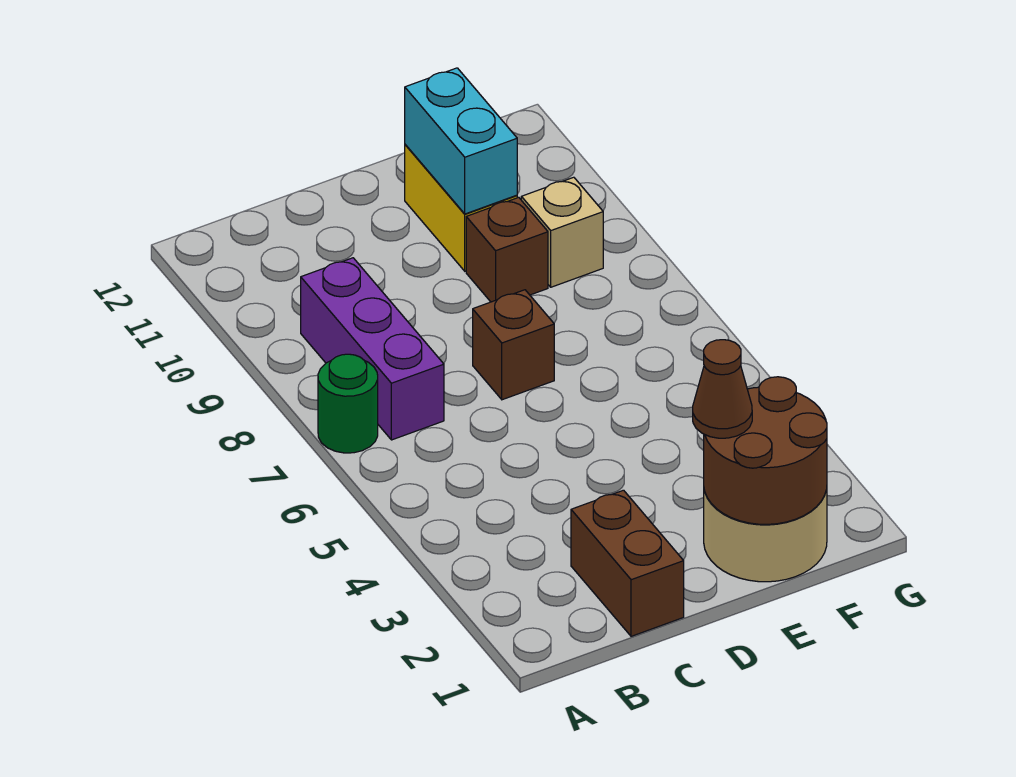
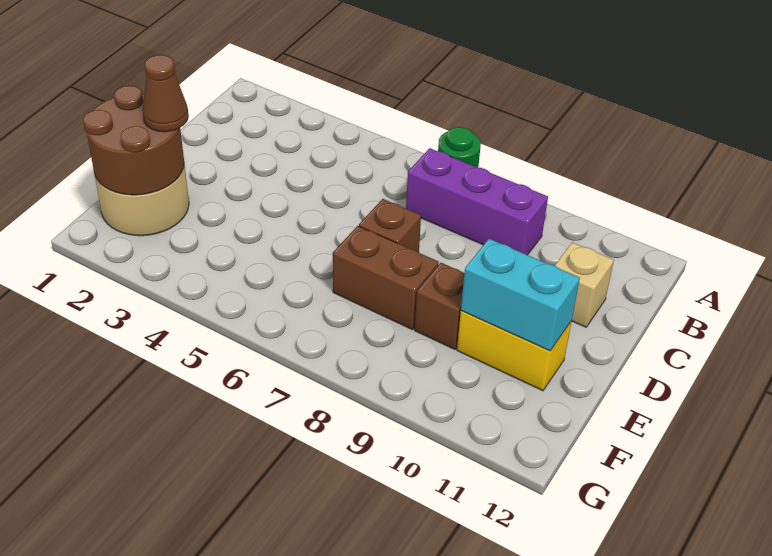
brown brick C1:C2 level 1 -> brown brick E7:E8 level 1
tan brick F9 level 1 -> tan brick C11 level 1

